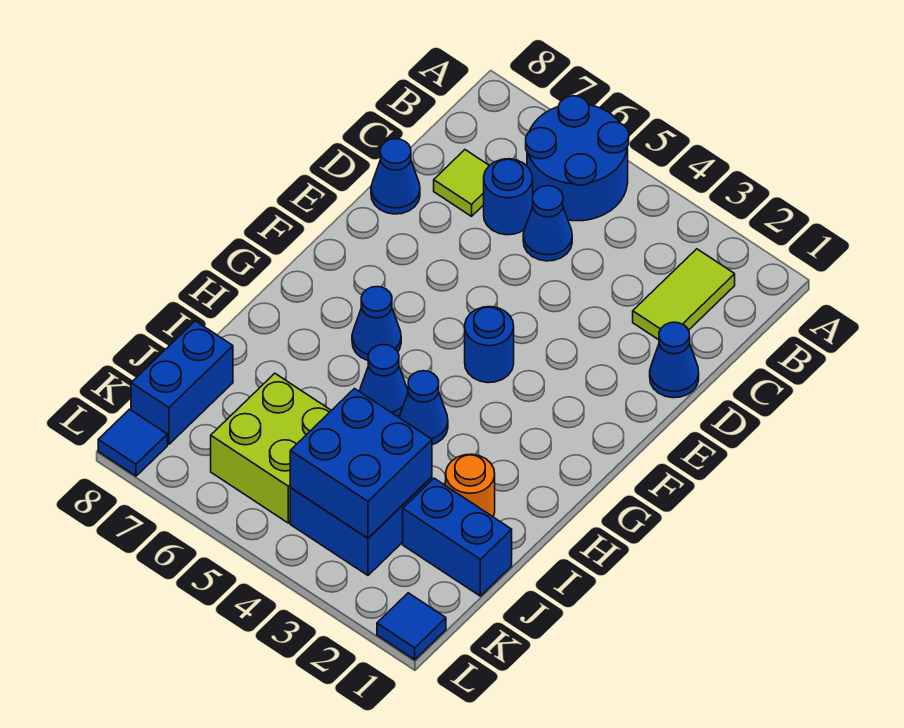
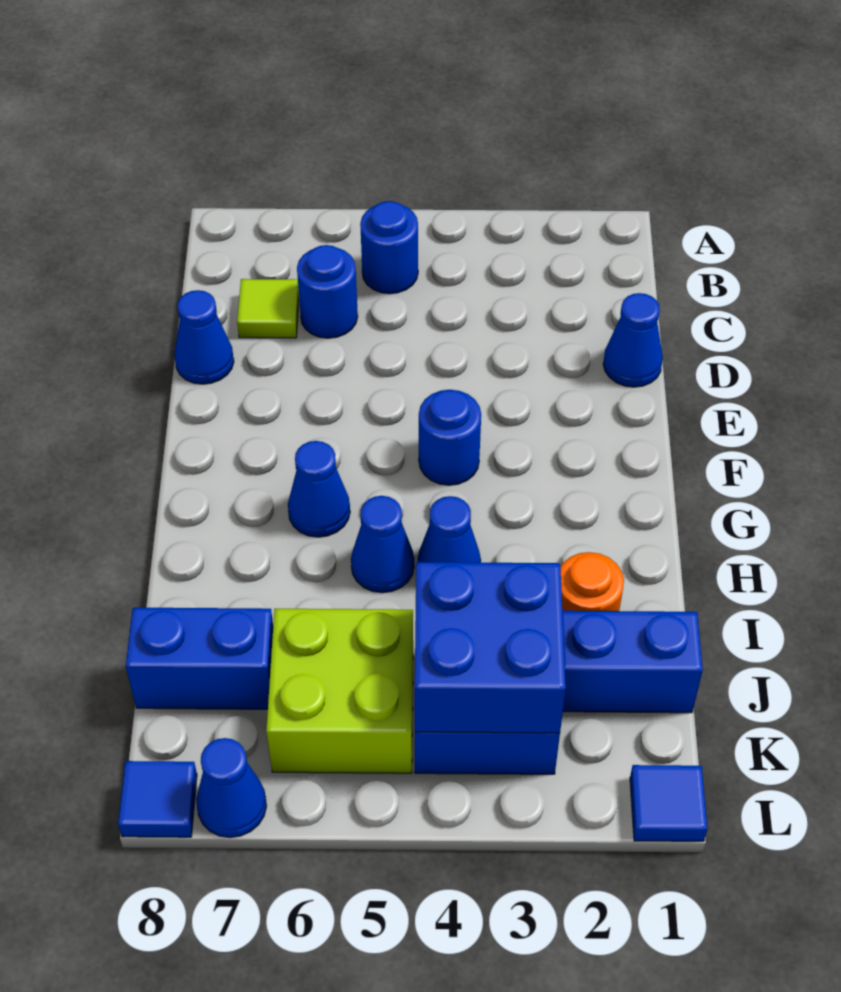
blue round brick A5:B6 level 1 -> blue round brick B5 level 1
lime tile B2:C2 level 1 -> none
blue cone C5 level 1 -> blue cone L7 level 1
blue brick J8:K8 level 1 -> blue brick J7:J8 level 1

